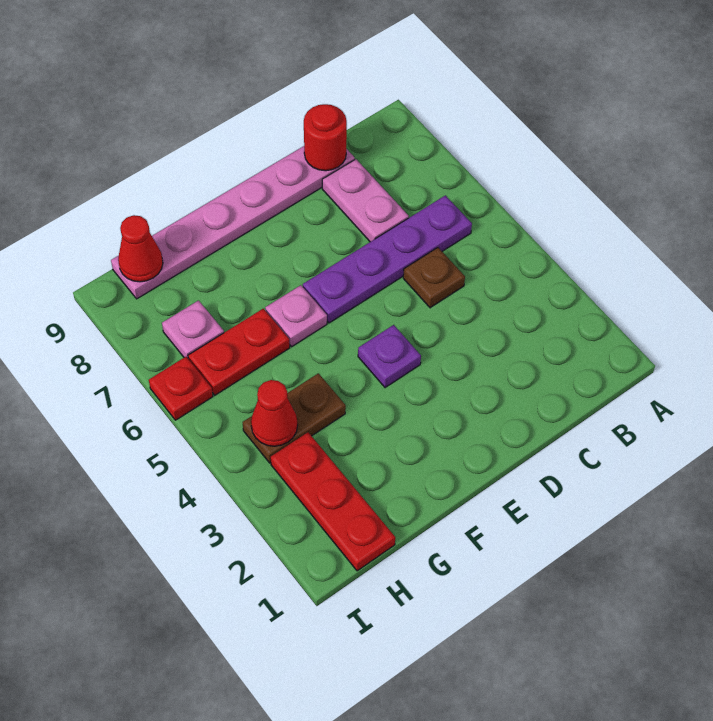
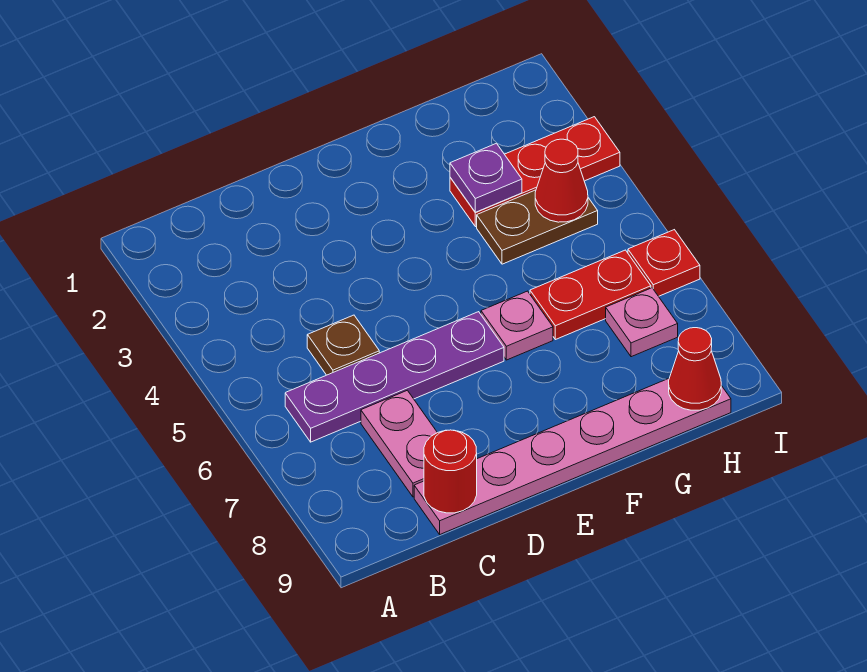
purple plate E4 level 1 -> purple plate G3 level 2
red plate H1:H3 level 1 -> red plate G3:I3 level 1

